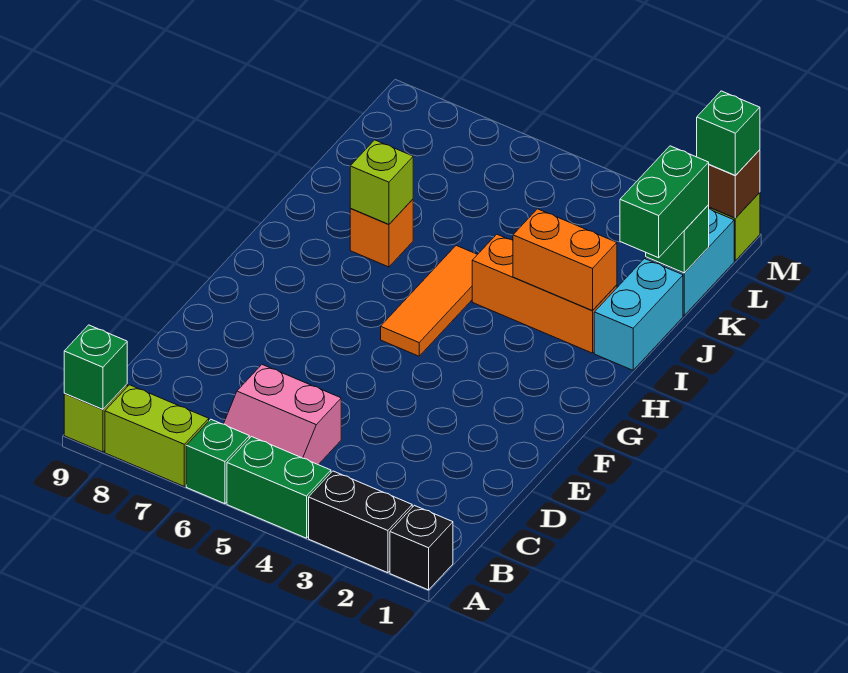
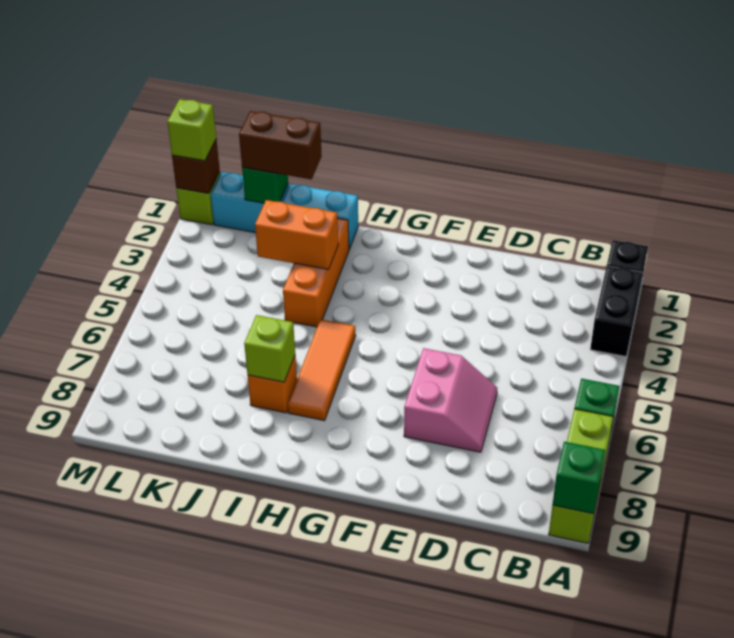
green brick A4:A5 level 1 -> none
pink slope B5:C6 level 1 top C -> pink slope D6:E7 level 1 top E
orange tile G5:I5 level 1 -> orange tile H5:H7 level 1
orange brick I2:I3 level 2 -> orange brick I3:J3 level 2
green brick J1:K1 level 3 -> brown brick J1:K1 level 3
green brick M1 level 3 -> lime brick M1 level 3

